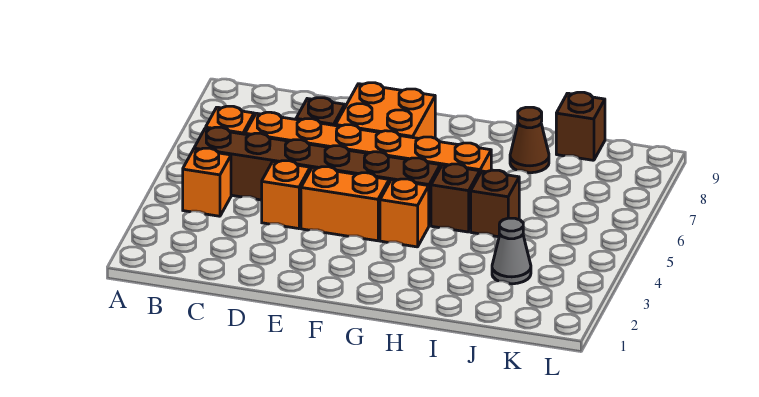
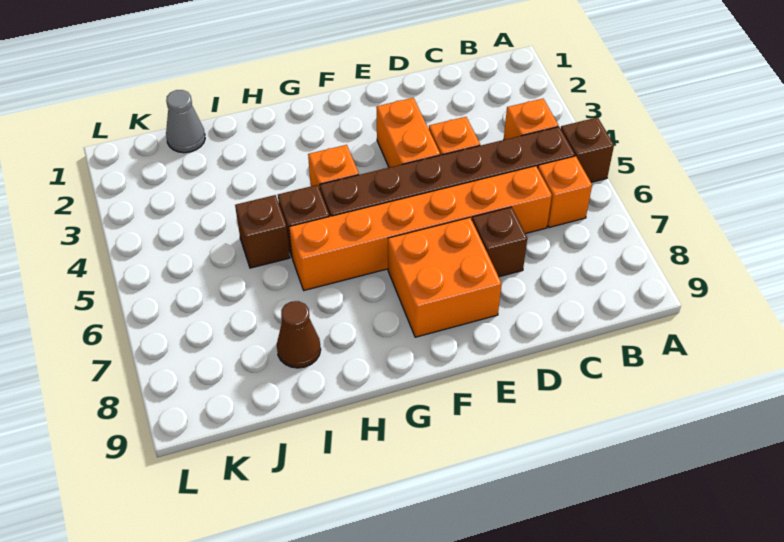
orange brick E4:F4 level 1 -> orange brick E3:E4 level 1
grey cone J3 level 1 -> grey cone J1 level 1
brown brick J9 level 1 -> brown brick A5 level 1

